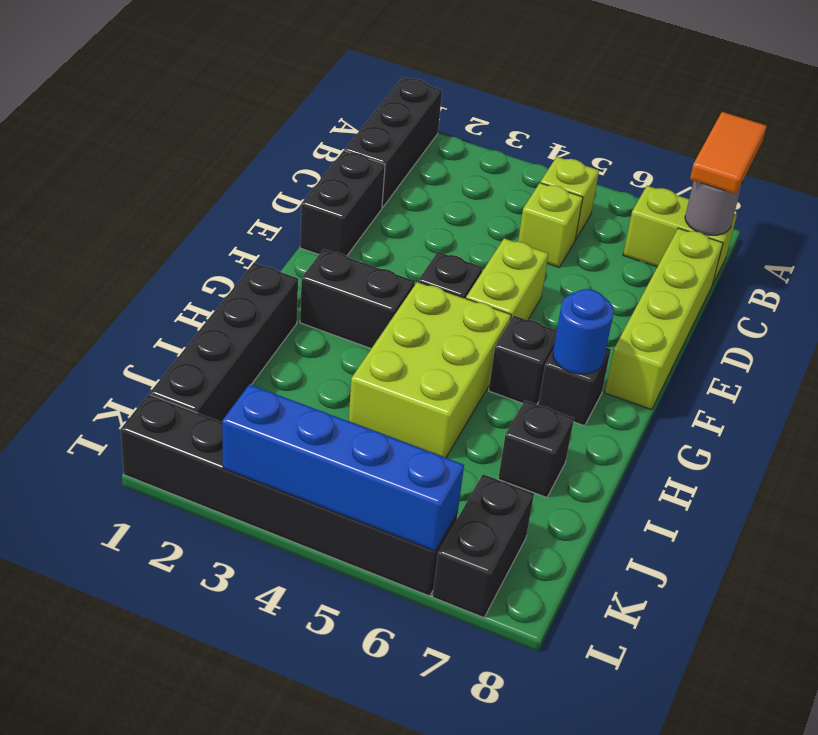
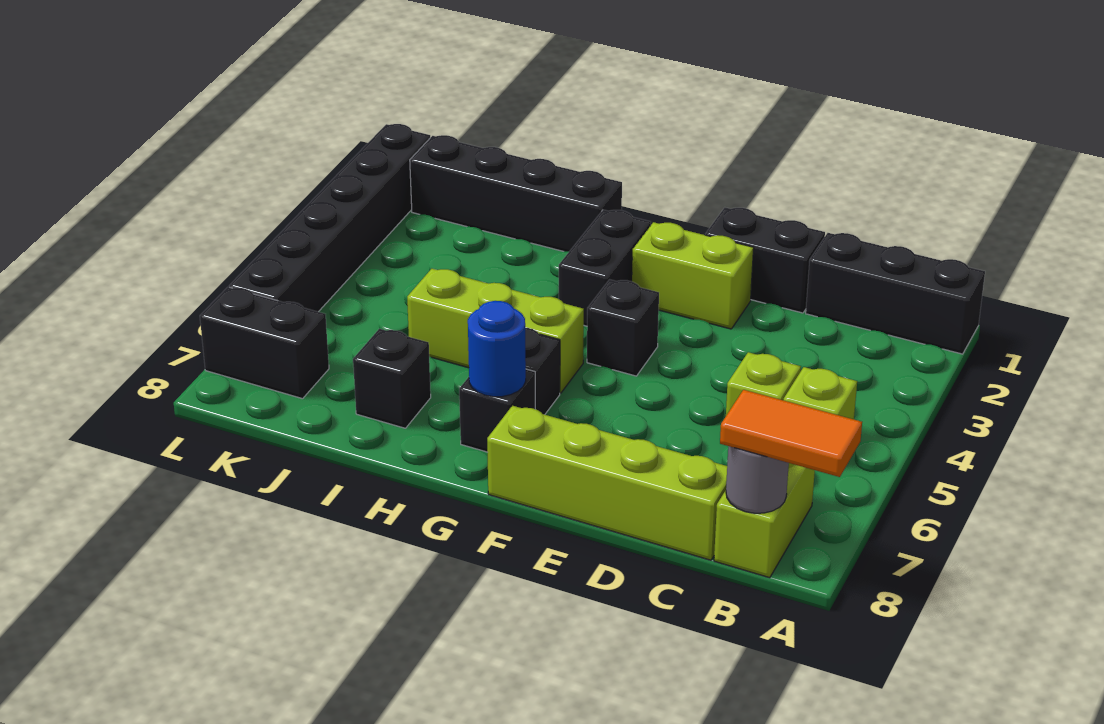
lime brick E5:F5 level 1 -> lime brick E2:F2 level 1
lime brick G4:I5 level 1 -> lime brick G5:I5 level 1
blue brick L3:L6 level 2 -> none

